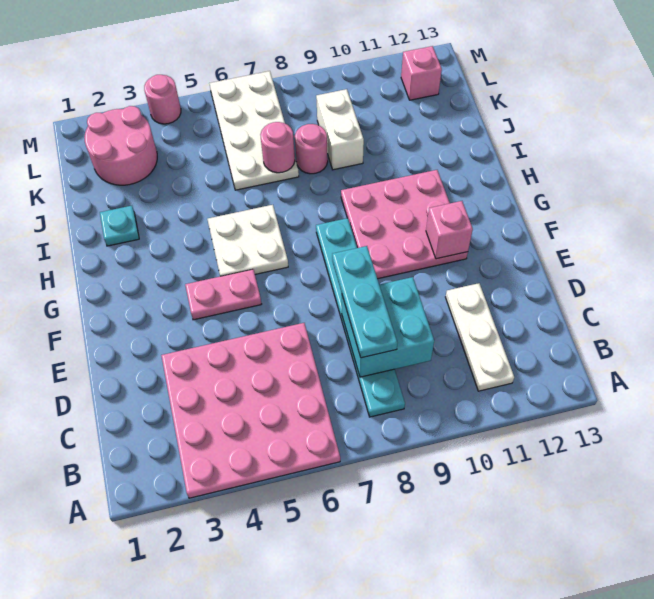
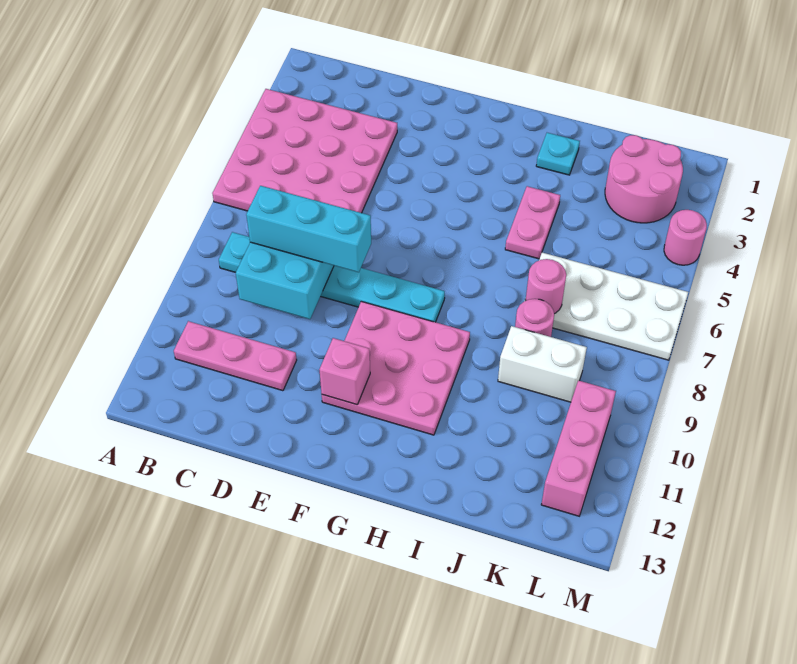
white plate B11:D11 level 1 -> pink plate B11:D11 level 1
cyan plate C8:E8 level 3 -> cyan brick C8:E8 level 3
pink plate F4:F5 level 1 -> pink plate I4:I5 level 1
white plate G5:H6 level 1 -> none
pink brick L12 level 1 -> pink brick L10:L12 level 1

